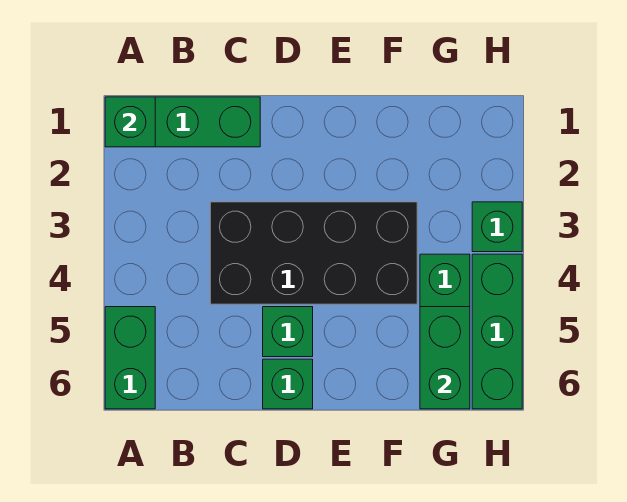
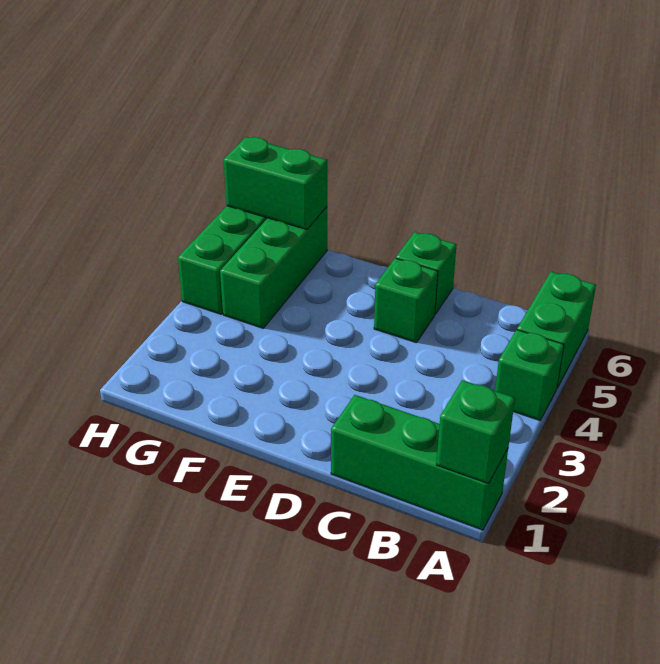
black brick C3:F4 level 1 -> none
green brick G5:G6 level 2 -> green brick G6:H6 level 2
green brick H3 level 1 -> green brick A4 level 1

